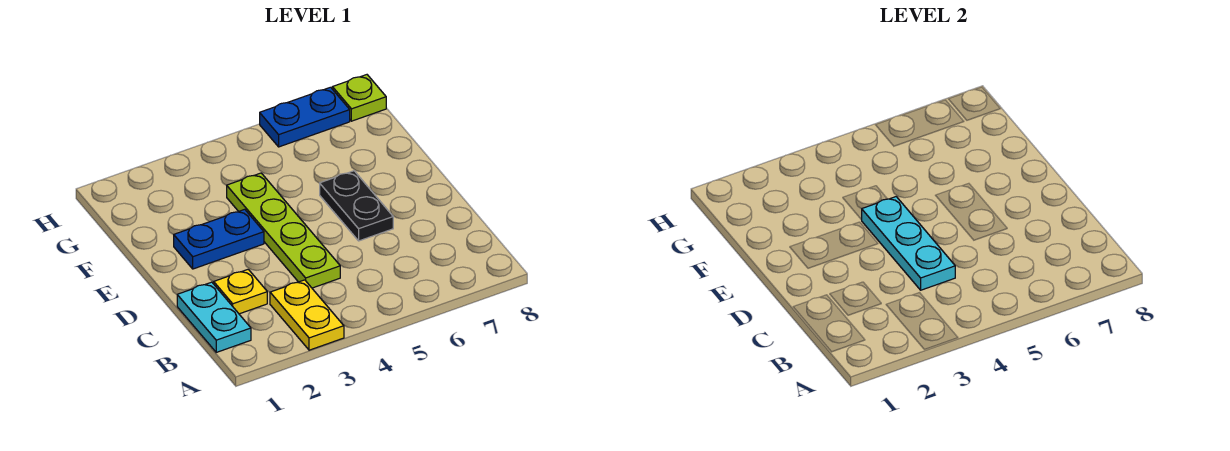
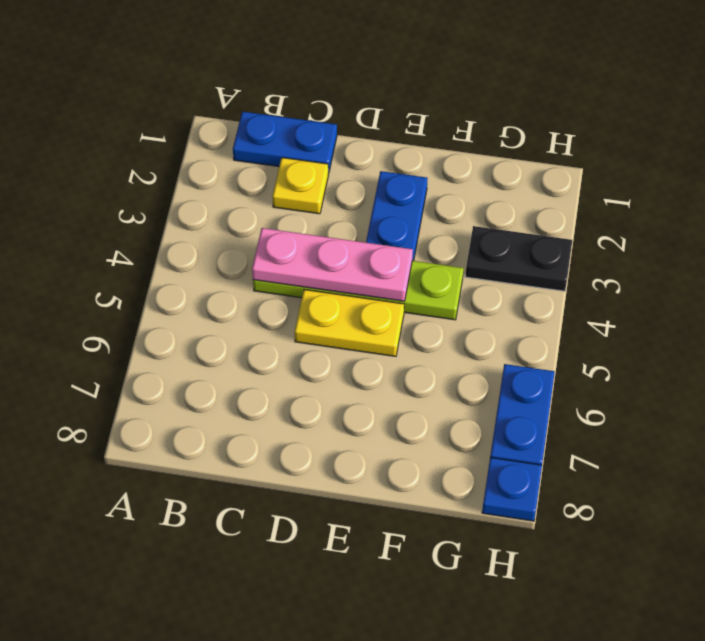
yellow plate A3:B3 level 1 -> yellow plate D5:E5 level 1
cyan plate B1:C1 level 1 -> blue plate B1:C1 level 1
cyan plate C4:E4 level 2 -> pink plate C4:E4 level 2
black plate D6:E6 level 1 -> black plate G3:H3 level 1
lime plate H8 level 1 -> blue plate H8 level 1

